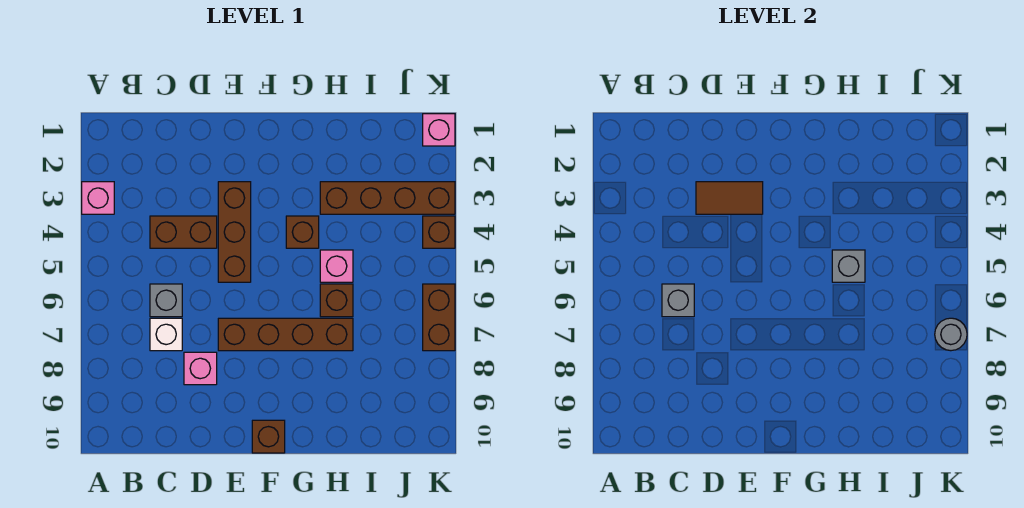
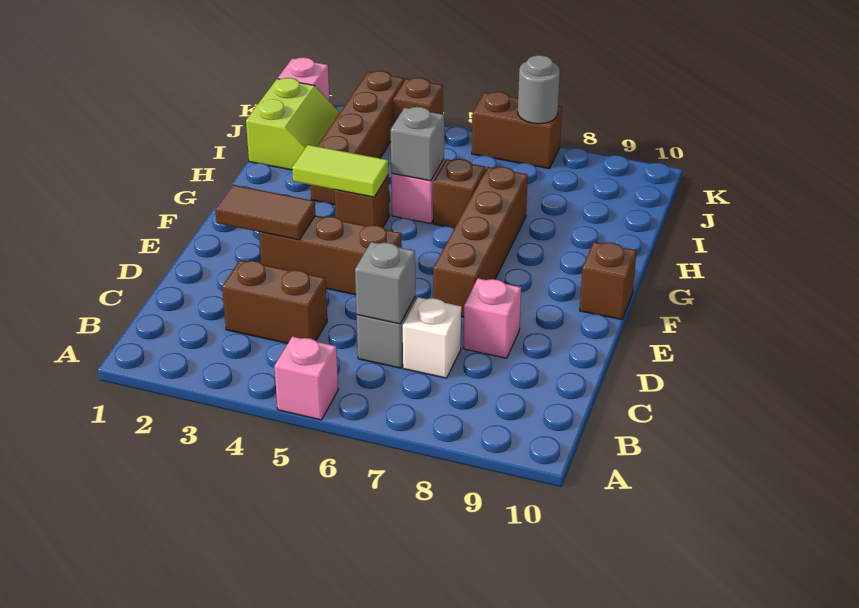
pink brick A3 level 1 -> pink brick A5 level 1
brown brick C4:D4 level 1 -> brown brick C3:C4 level 1
brown tile D3:E3 level 2 -> brown tile E2:E3 level 2
none -> lime tile G3:G4 level 2
none -> lime slope I1:J2 level 1 top 1

